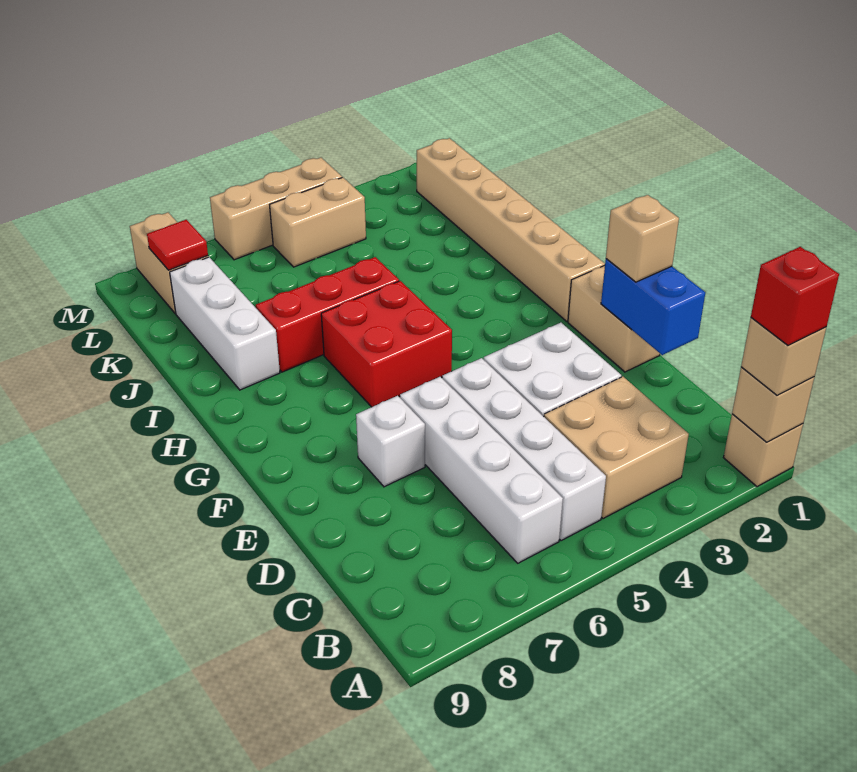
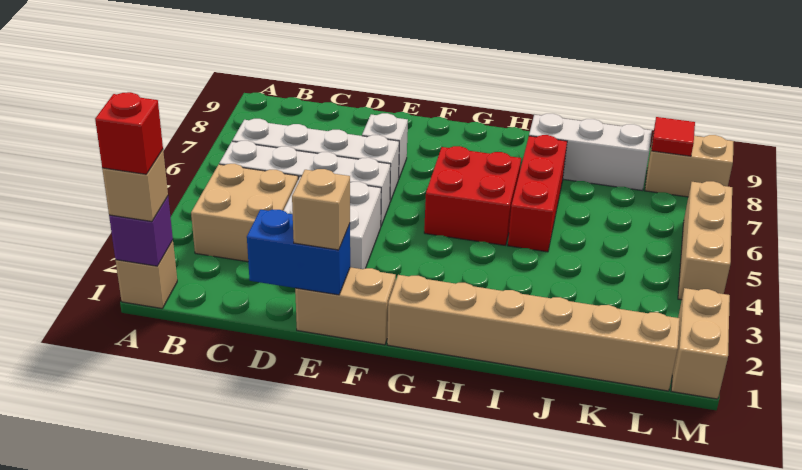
tan brick A1 level 2 -> purple brick A1 level 2
tan brick L4:L5 level 1 -> tan brick M1:M2 level 1

